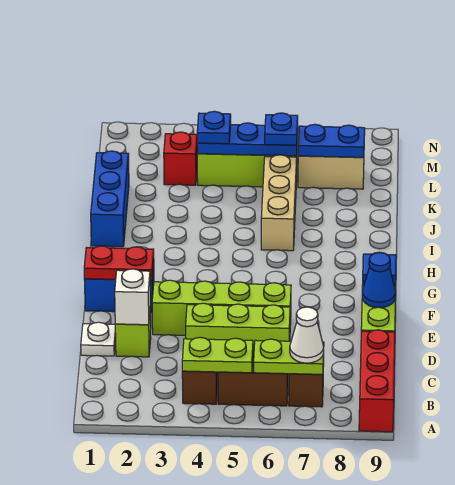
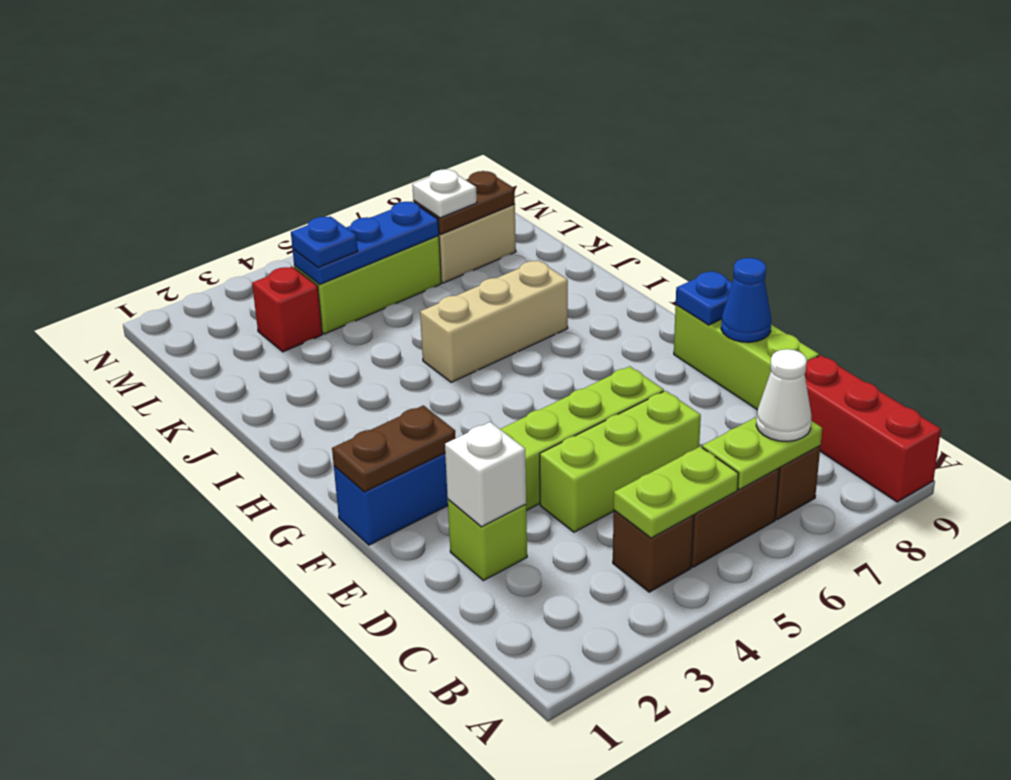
white plate D1 level 1 -> white plate L7 level 3
red plate F1:F2 level 2 -> brown plate F1:F2 level 2
blue brick I1:K1 level 1 -> none
tan brick I6:K6 level 1 -> tan brick I5:I7 level 1
blue plate L6 level 3 -> none
blue plate L7:L8 level 2 -> brown plate L7:L8 level 2

